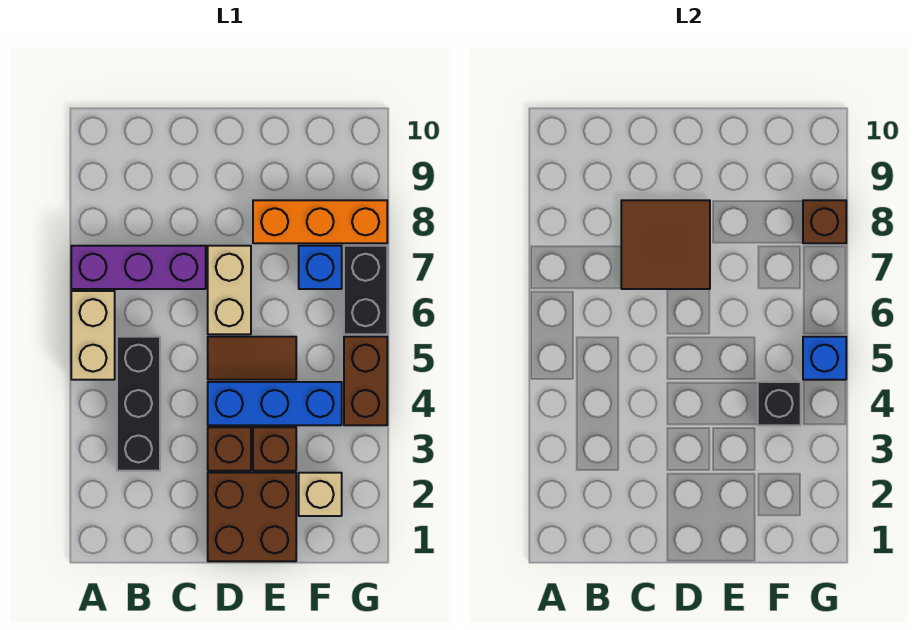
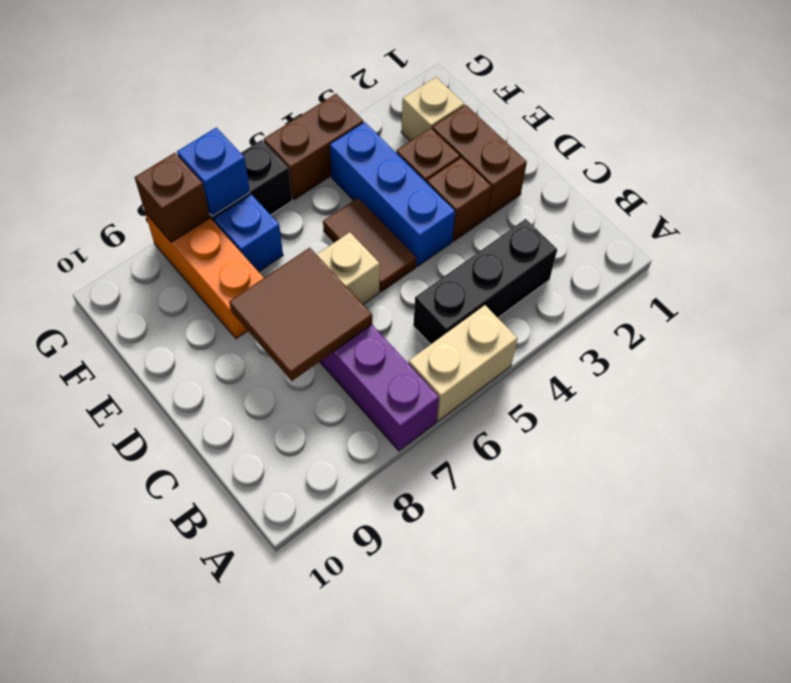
brown brick D1:E2 level 1 -> brown brick D2:E2 level 1
black brick F4 level 2 -> none
blue brick G5 level 2 -> blue brick G7 level 2

